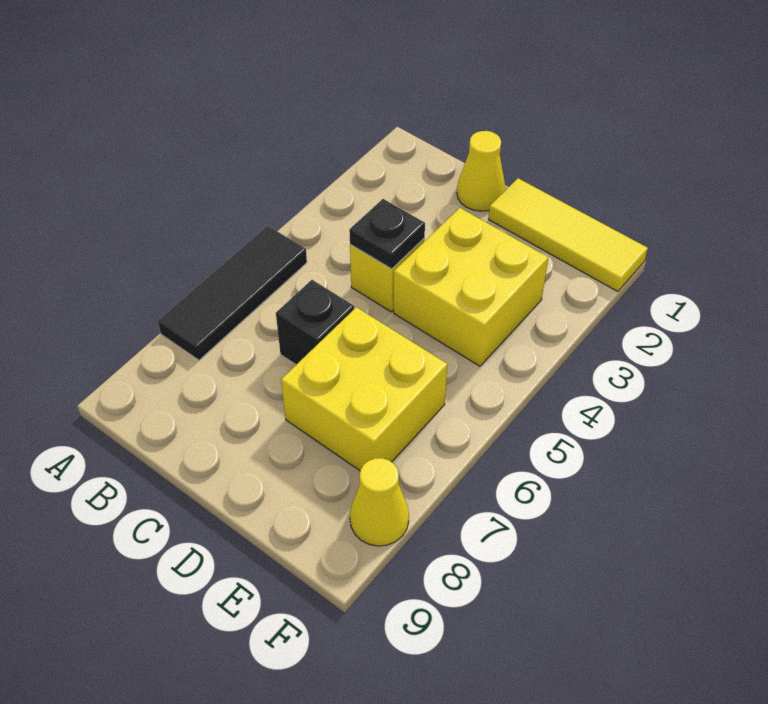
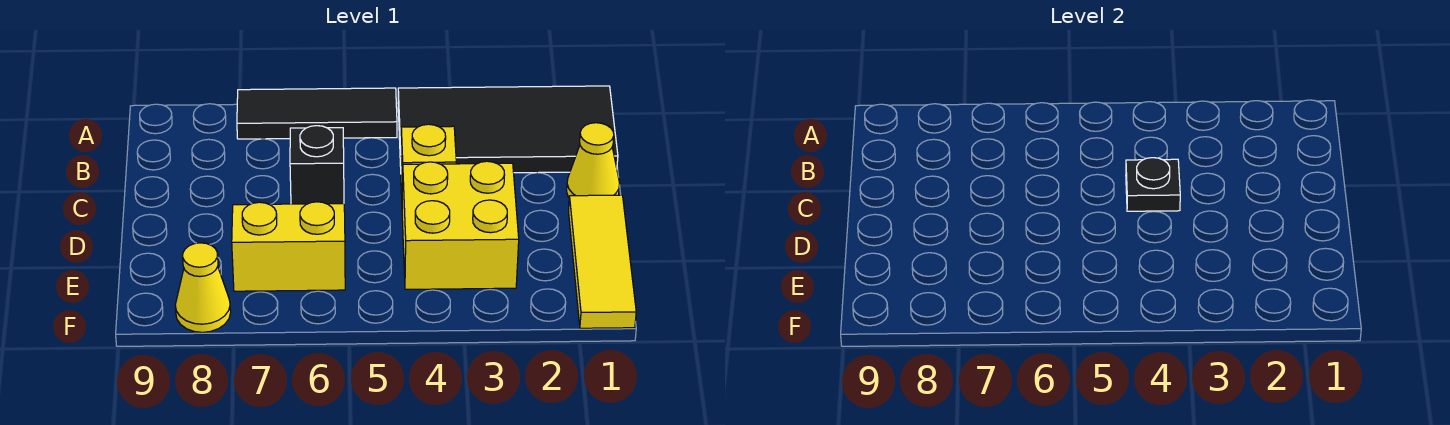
none -> black tile A1:B4 level 1
yellow brick D6:E7 level 1 -> yellow brick E6:E7 level 1

